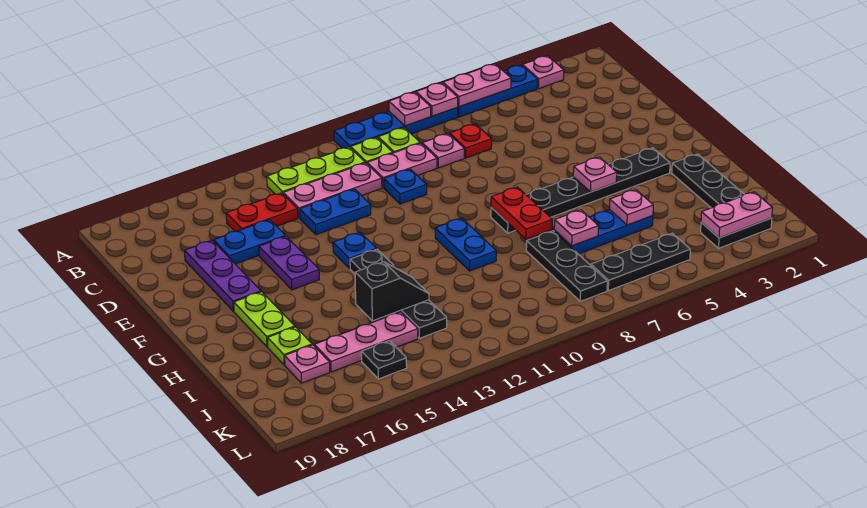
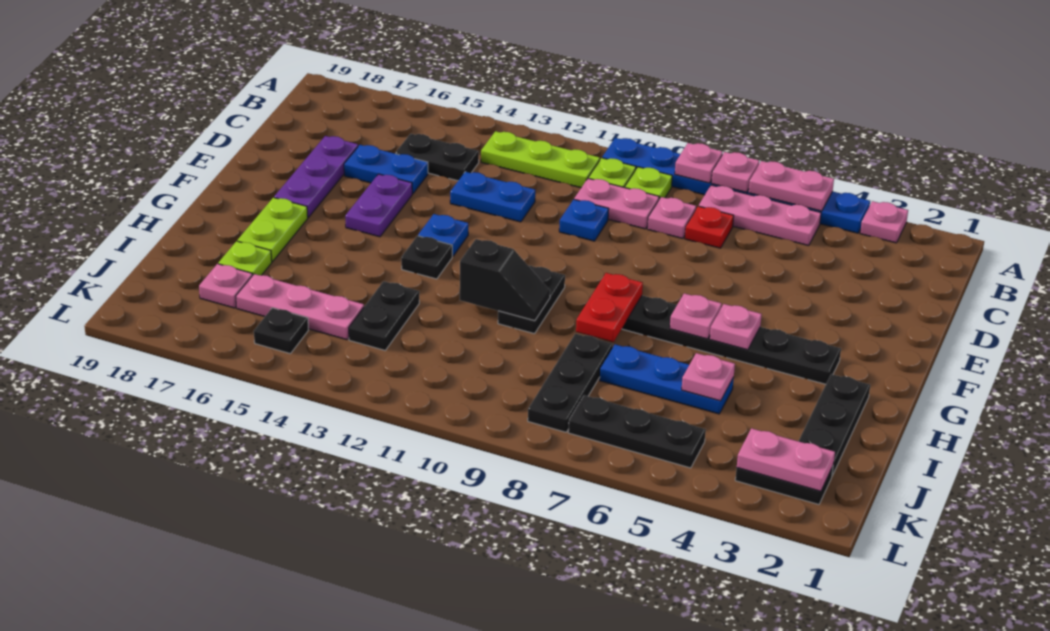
pink plate C11:C13 level 1 -> pink plate B5:B7 level 1
red plate C14:C15 level 1 -> black plate C14:C15 level 1
blue plate G10:H10 level 1 -> black plate G10:H10 level 1
pink plate I7 level 2 -> pink plate G6 level 2
black slope I13:I14 level 2 top 14 -> black slope H10:H11 level 2 top 11

